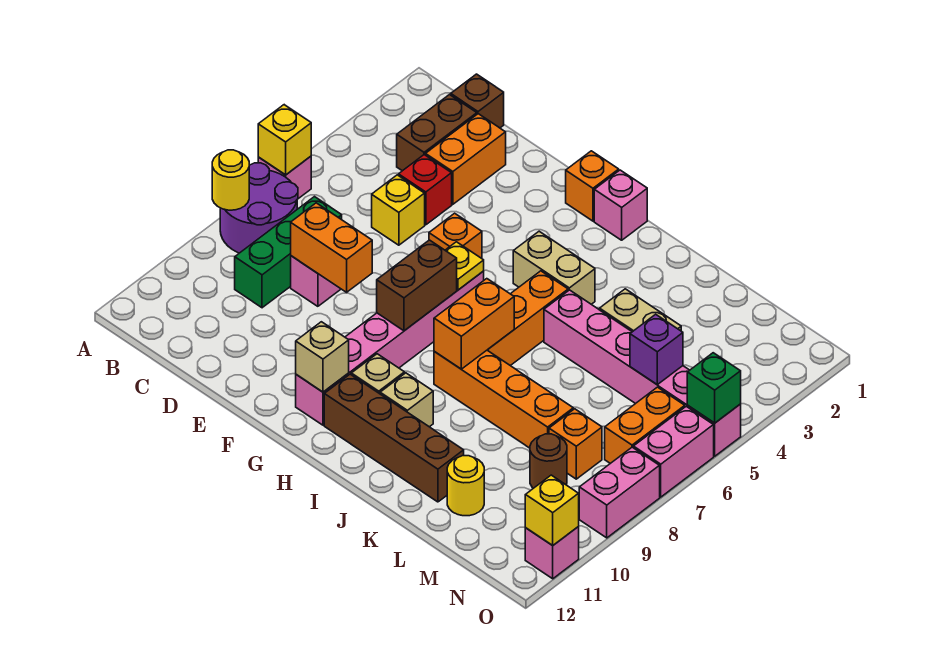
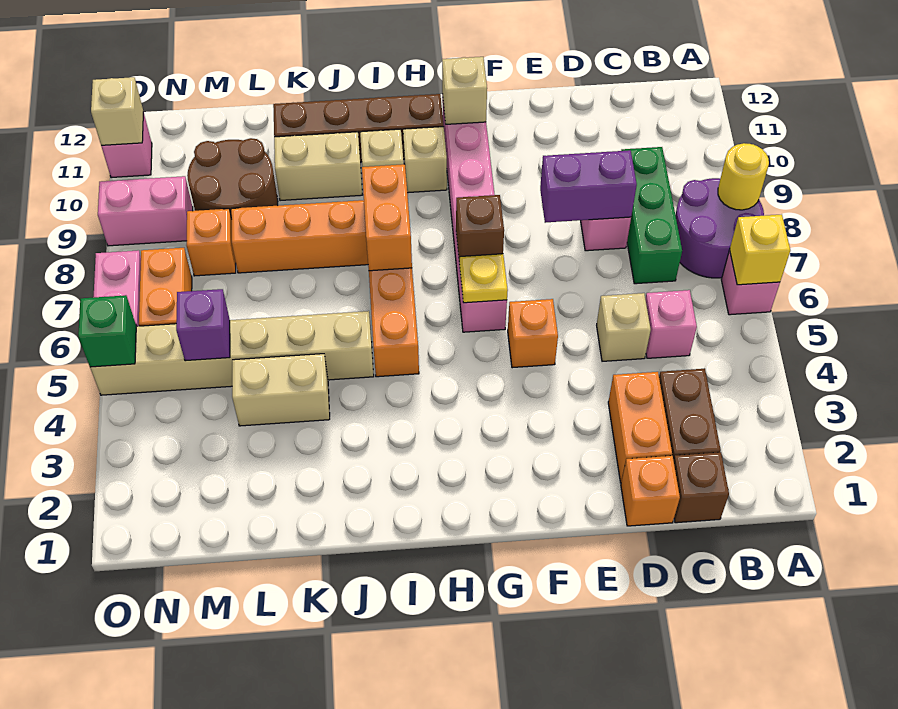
red brick D4 level 1 -> none
yellow brick D5 level 1 -> tan brick D5 level 1
orange brick D8:E8 level 2 -> purple brick D8:E8 level 2
orange brick G1 level 1 -> orange brick D1 level 1
brown brick G7:G8 level 2 -> brown brick G7 level 2
pink brick H1 level 1 -> pink brick C5 level 1
tan brick H4:I4 level 1 -> tan brick J10:K10 level 1
pink brick J5:O5 level 1 -> tan brick J5:O5 level 1
yellow round brick L11 level 1 -> none
brown round brick M9 level 1 -> brown round brick L9:M10 level 1
pink brick O8:O9 level 1 -> pink brick N9:O9 level 1
yellow brick O11 level 2 -> tan brick O11 level 2

